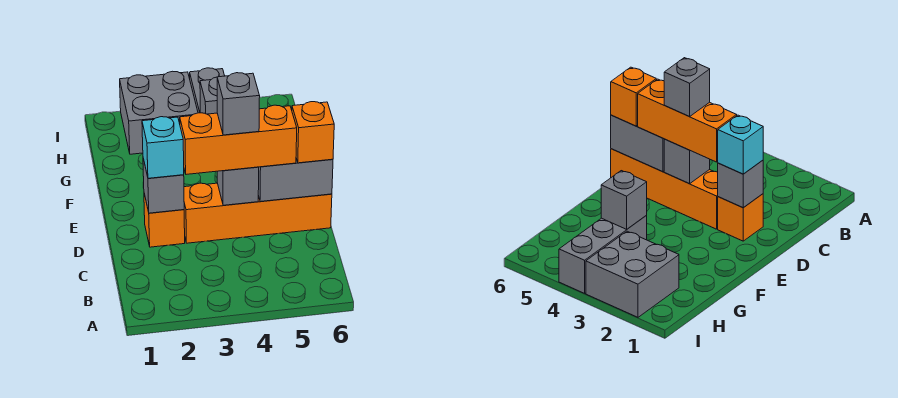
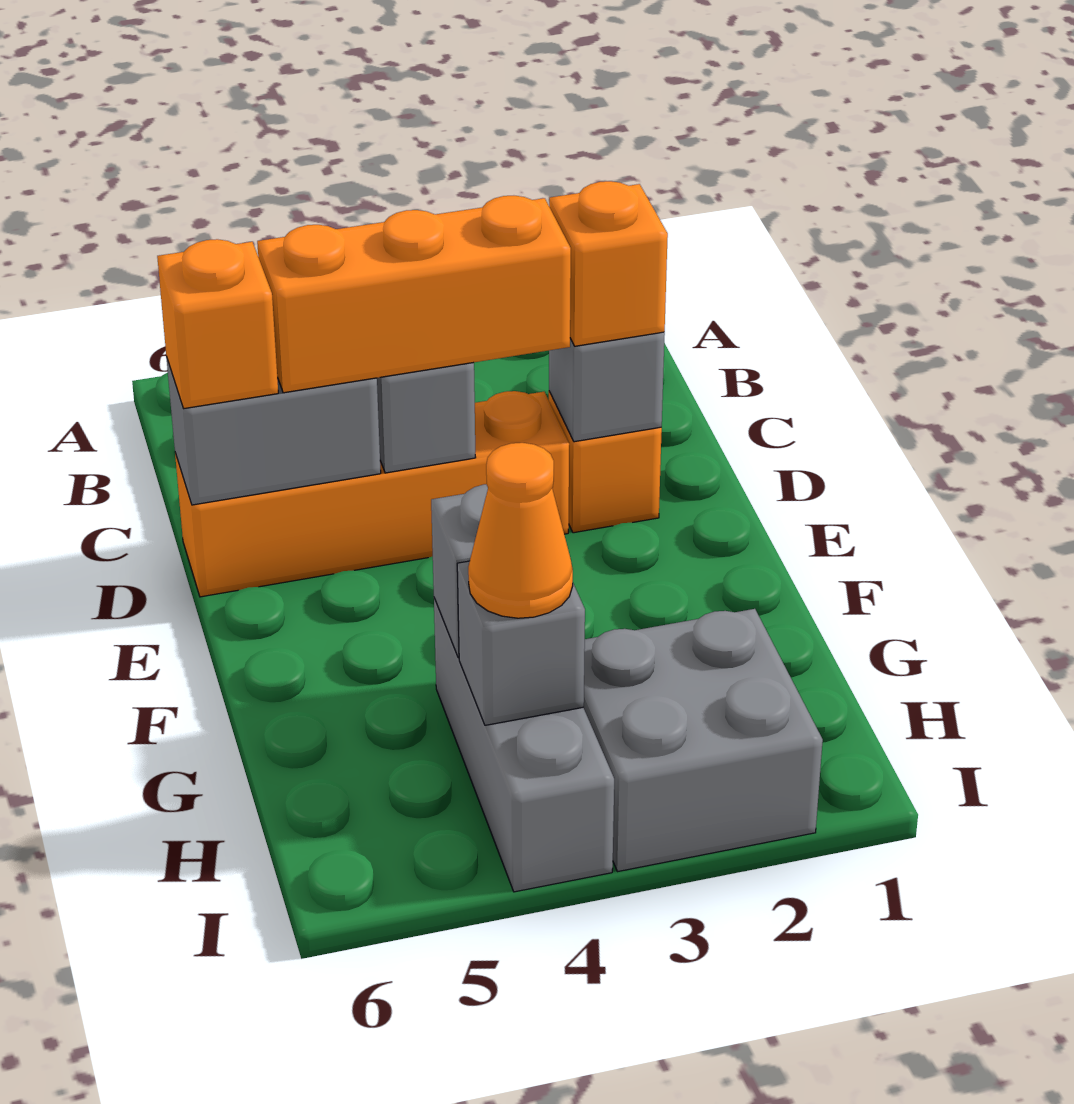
cyan brick D2 level 3 -> orange brick D2 level 3
grey brick D4 level 4 -> grey brick H4 level 2
none -> orange cone H4 level 3

